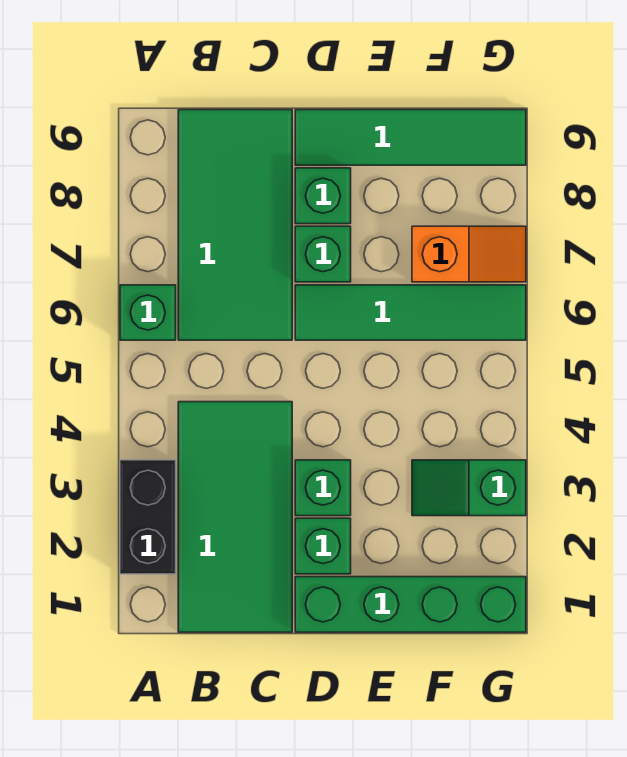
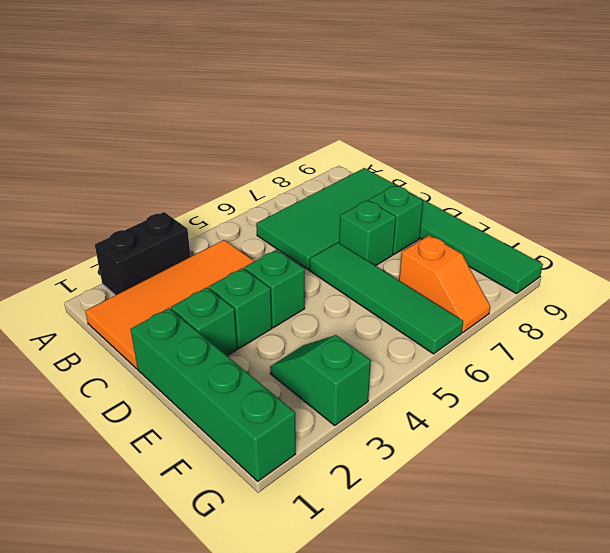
green brick A6 level 1 -> green brick D4 level 1
green tile B1:C4 level 1 -> orange tile B1:C4 level 1

